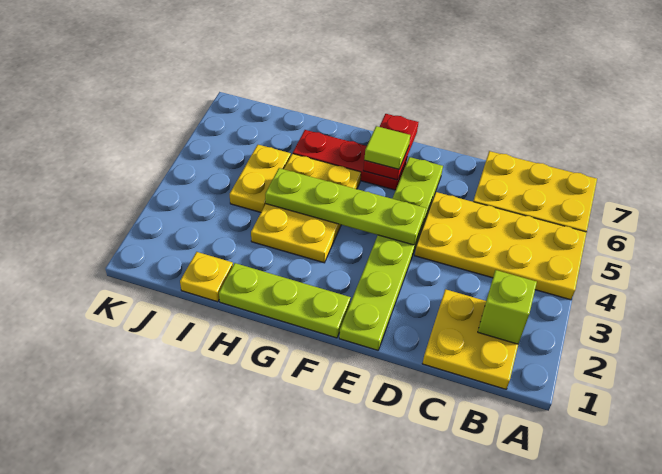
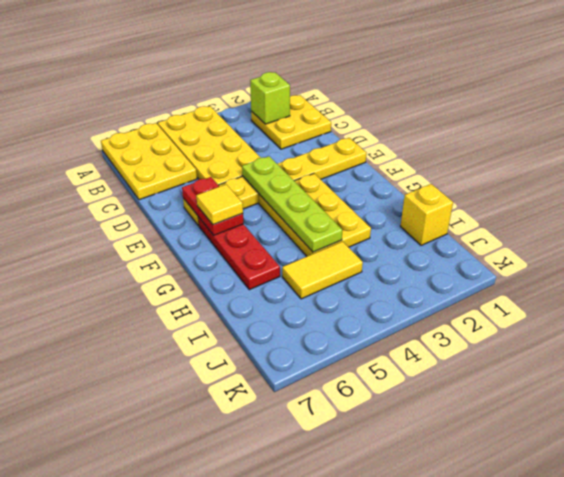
lime plate E1:E6 level 1 -> yellow plate E1:E6 level 1
lime plate F1:H1 level 1 -> none
red plate F6:F7 level 2 -> red plate E6:F6 level 2
lime tile F6 level 3 -> yellow tile F6 level 3
yellow plate G3:H5 level 1 -> yellow plate F3:H4 level 1
yellow plate I1 level 1 -> yellow brick I1 level 1
yellow plate I4:I5 level 1 -> yellow tile I4:I5 level 1

